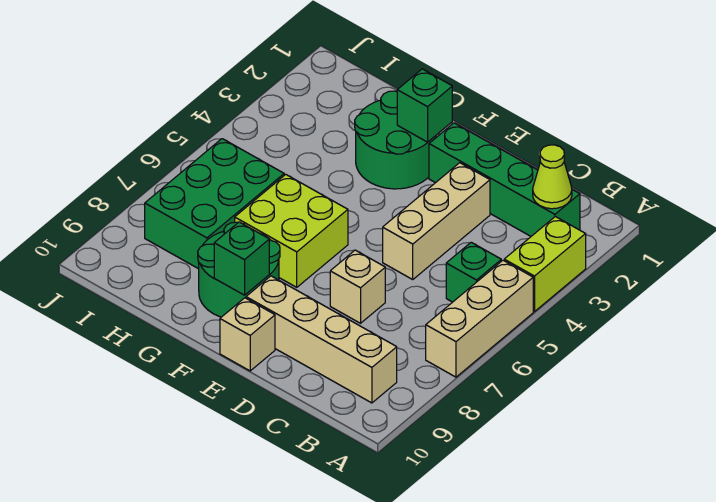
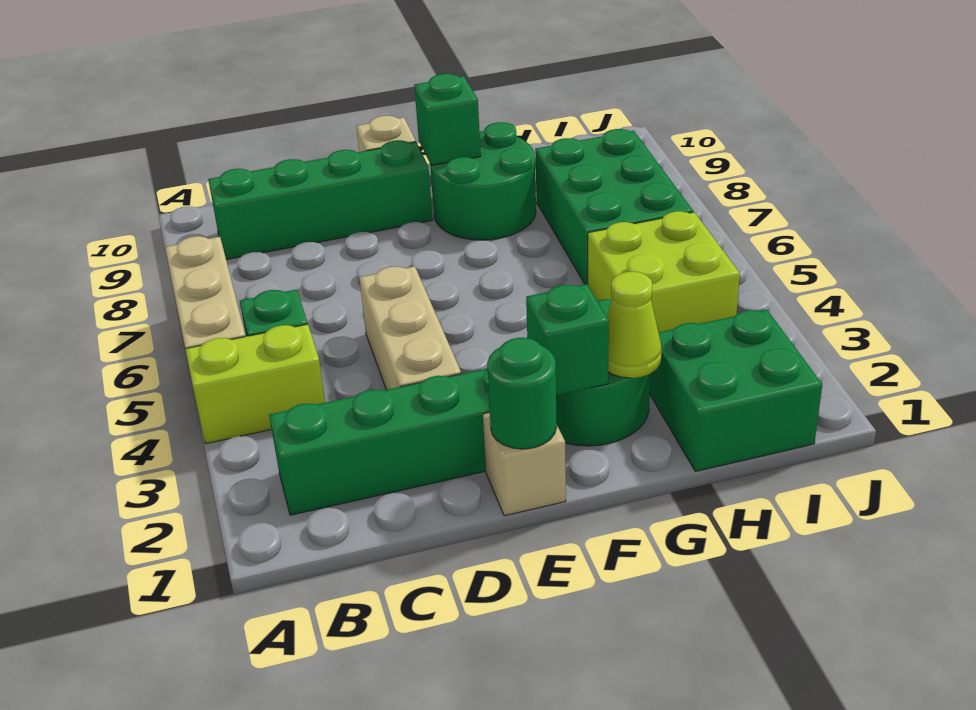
lime brick A3:A4 level 1 -> lime brick A4:B4 level 1
lime cone B2 level 2 -> lime cone G2 level 2
tan brick B9:E9 level 1 -> green brick B9:E9 level 1
tan brick D7 level 1 -> tan brick E1 level 1
none -> green round brick E1 level 2
lime brick F6:G7 level 1 -> lime brick H4:I5 level 1
none -> green brick H1:I2 level 1

